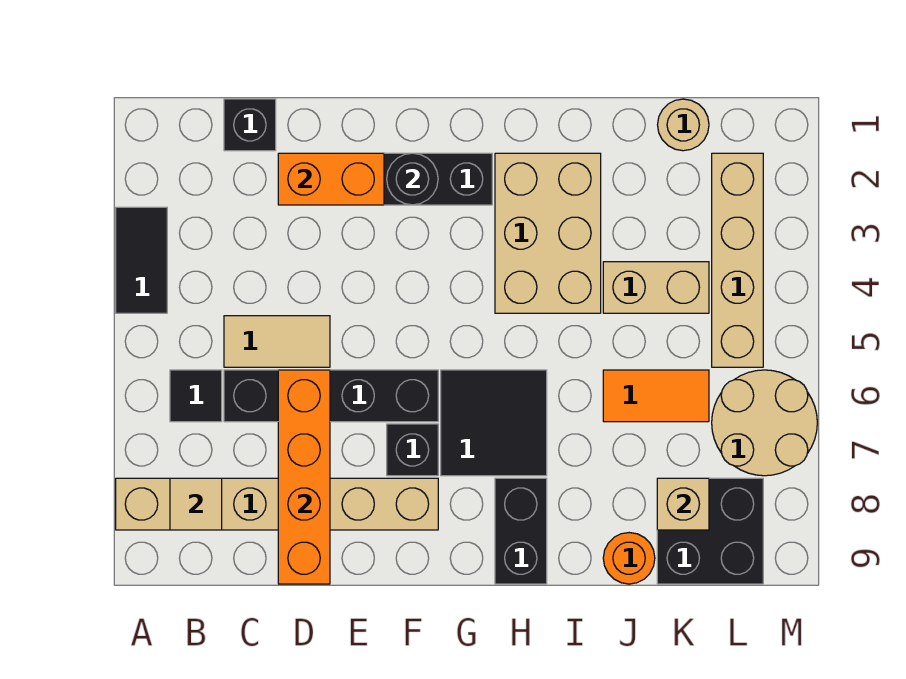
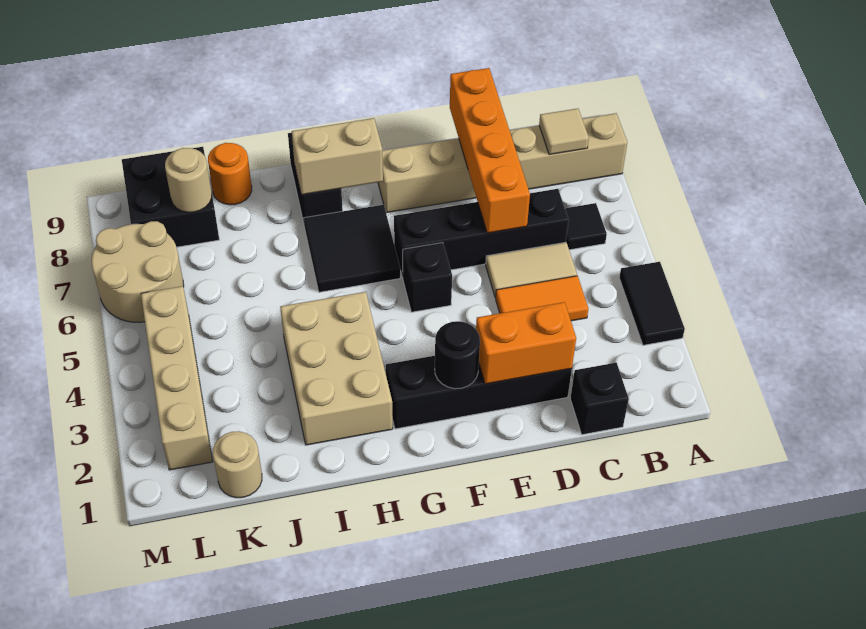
black brick F7 level 1 -> black brick F5 level 1
tan brick J4:K4 level 1 -> tan brick G8:H8 level 2
orange tile J6:K6 level 1 -> orange tile C4:D4 level 1
tan brick K8 level 2 -> tan round brick K8 level 2

